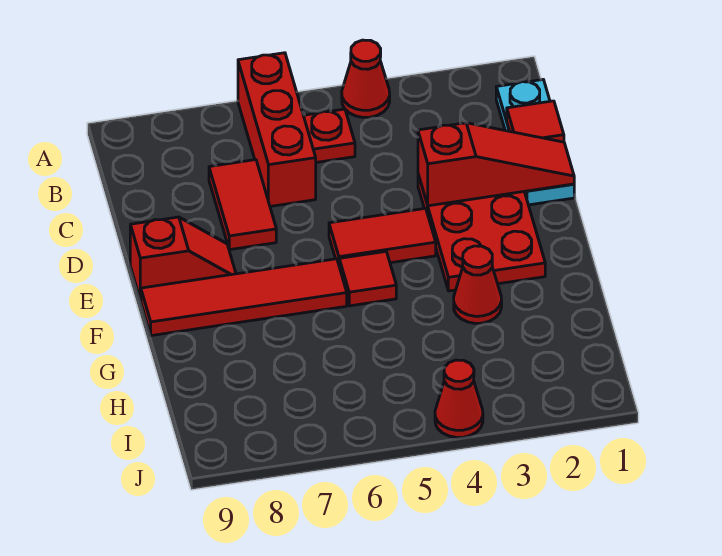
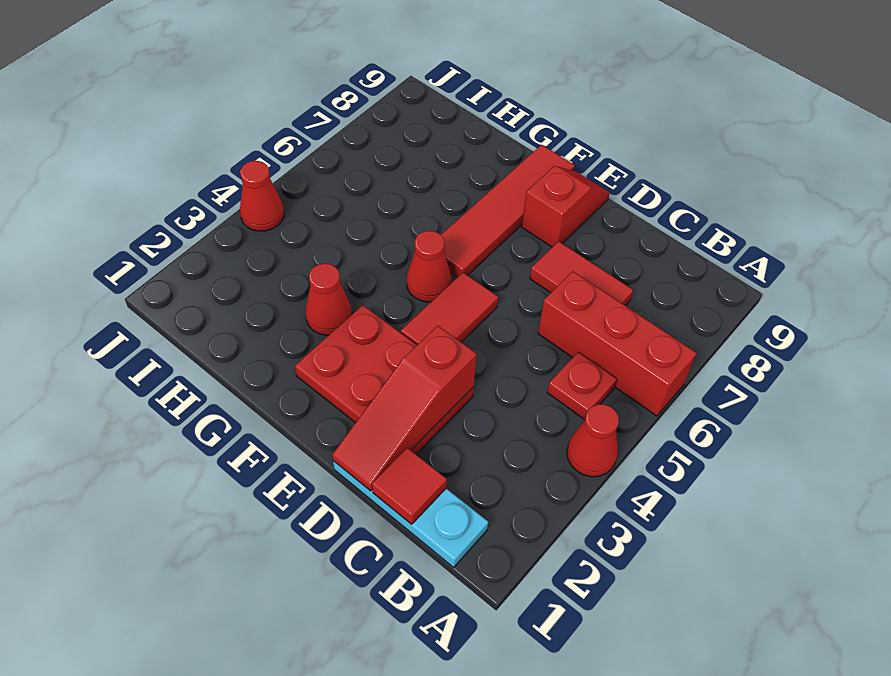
red slope E8:E9 level 1 top 9 -> red slope E8:E9 level 1 top 8
red tile F5 level 1 -> red cone F5 level 1

